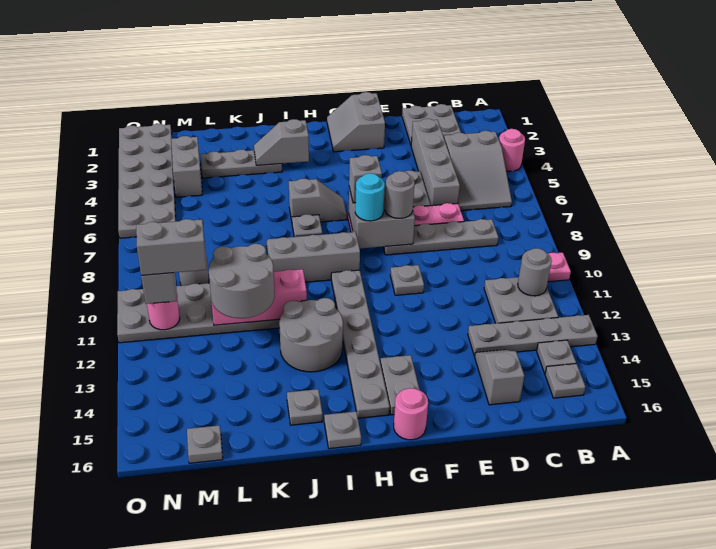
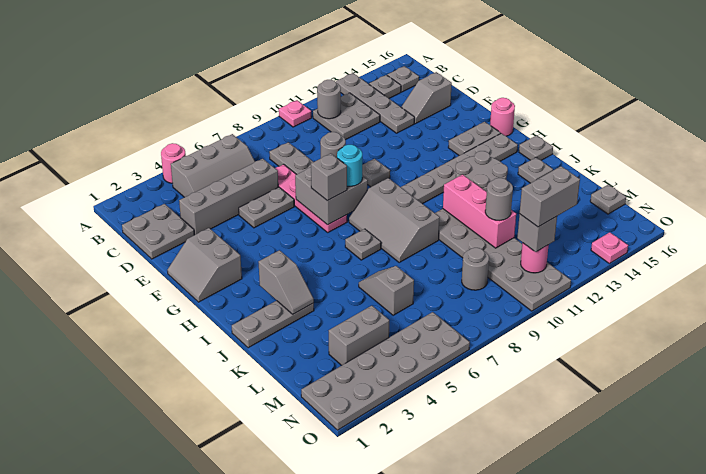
grey slope B4:C6 level 1 top 4 -> grey slope B4:C6 level 1 top B
grey slope F1:G2 level 1 top F -> grey slope F1:G2 level 1 top 2
grey slope H6:I6 level 1 top I -> grey slope K6:L6 level 1 top L
grey plate J3:L3 level 1 -> grey plate J1:J3 level 1
grey round brick K11:L12 level 3 -> grey round brick L11 level 3
grey brick M11:N11 level 4 -> grey brick N11:N12 level 4
none -> pink plate O14 level 1

